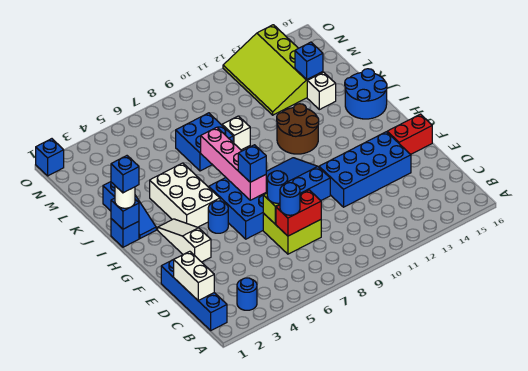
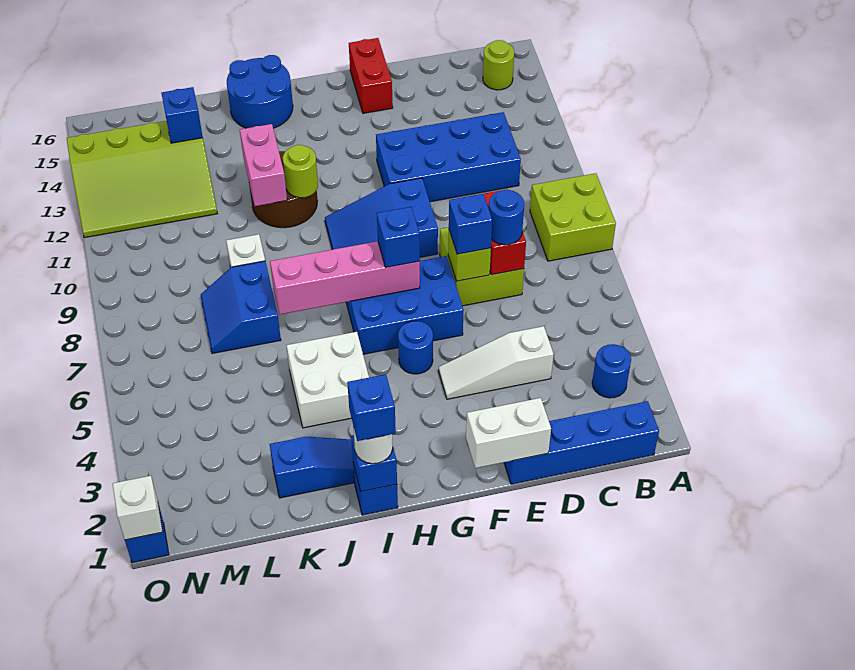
none -> lime brick A8:B9 level 1
none -> lime round brick B15 level 1
white brick C1:D1 level 2 -> white brick E1:F1 level 2
blue round brick E7 level 3 -> blue brick E7 level 3
blue brick E11:F14 level 1 -> blue brick C11:F12 level 1
white slope F3:H3 level 1 top F -> white slope D4:F4 level 1 top D
white brick H4:J5 level 1 -> white brick I4:J5 level 1
none -> lime round brick I11 level 2
none -> pink brick J11:J12 level 2
blue brick K7:L8 level 1 -> blue slope K7:L8 level 1 top K
white brick K14 level 1 -> white brick O1 level 2

